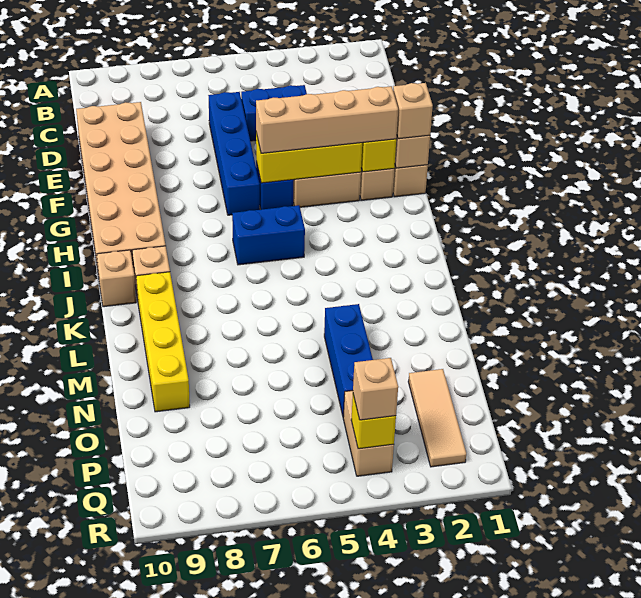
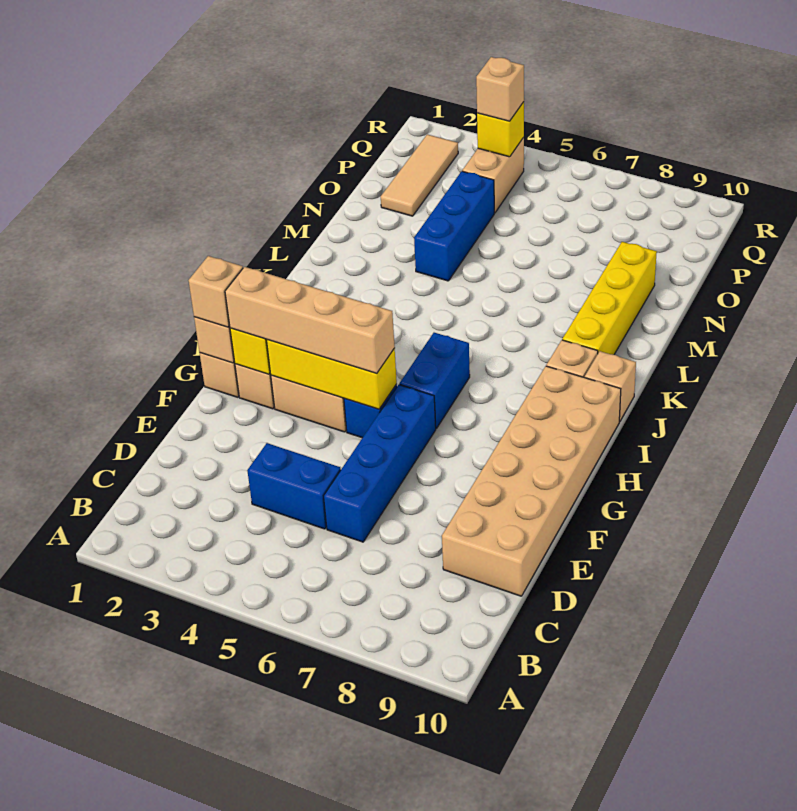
blue brick I5:I6 level 1 -> blue brick H6:I6 level 1

